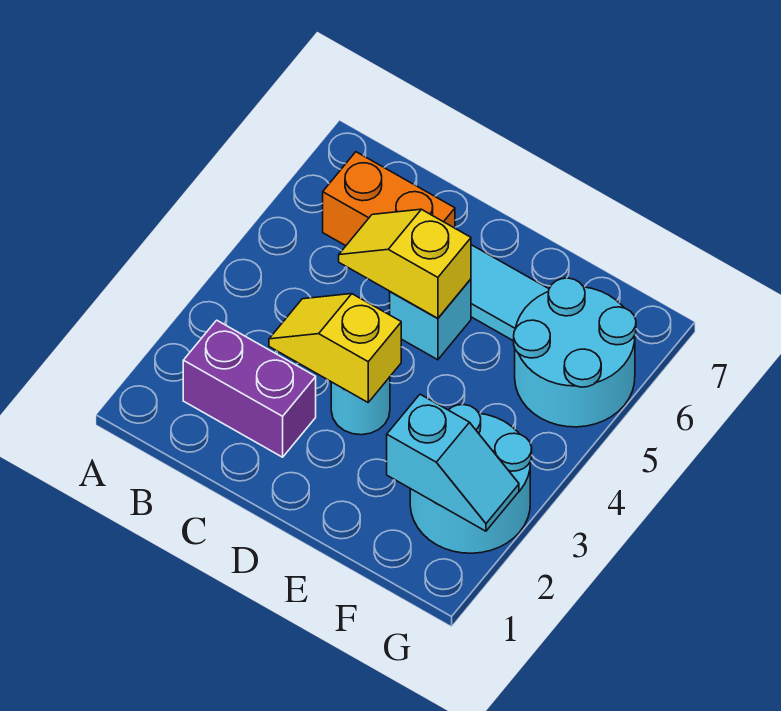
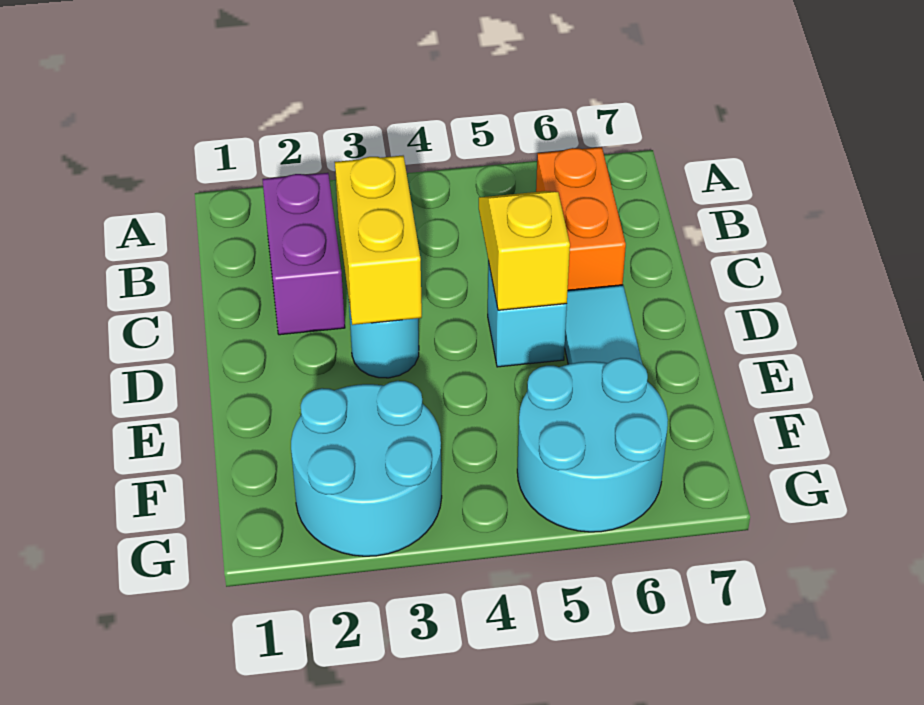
yellow slope C3:D3 level 2 top D -> yellow brick C3:D3 level 2
cyan slope F2:G2 level 2 top F -> none

